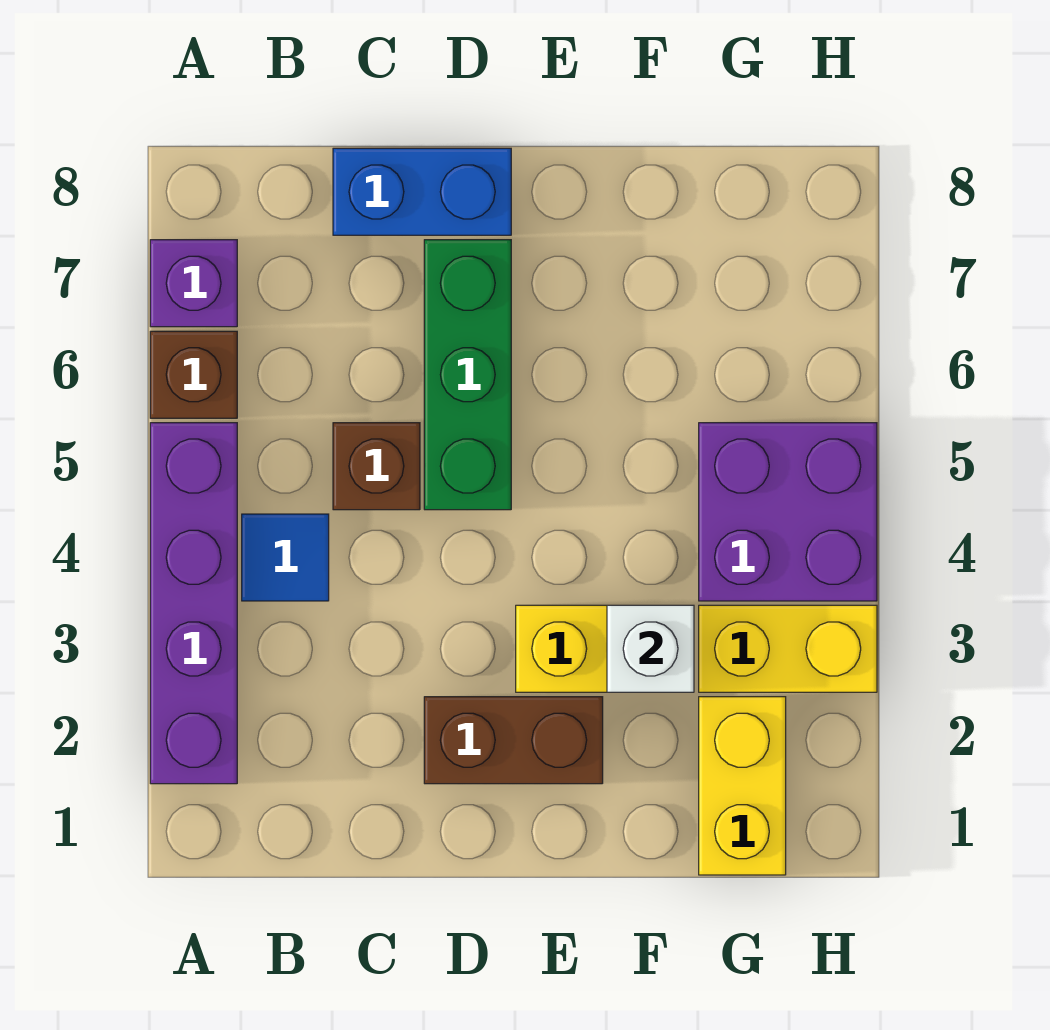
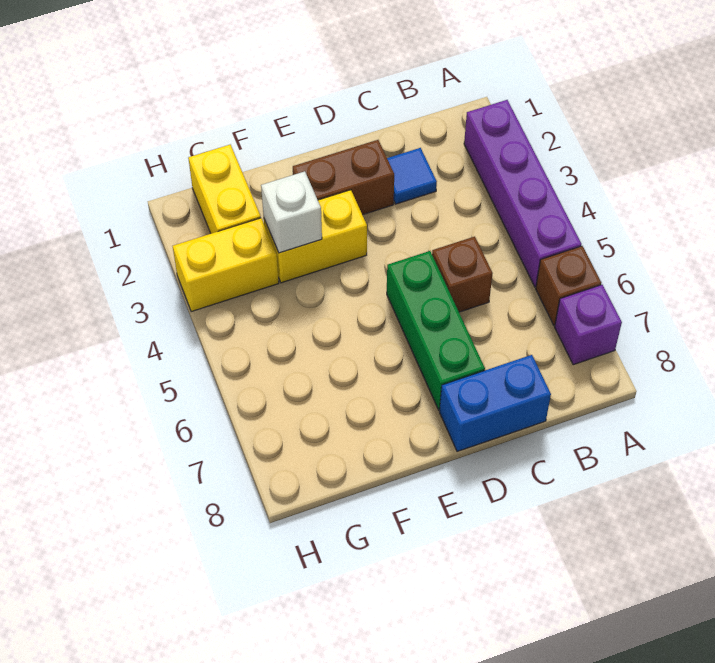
blue tile B4 level 1 -> blue tile C2 level 1
purple brick G4:H5 level 1 -> none

